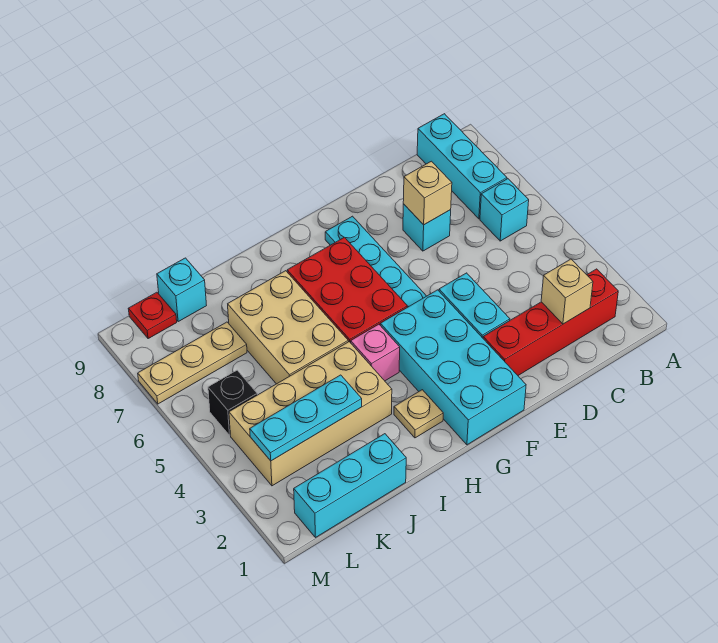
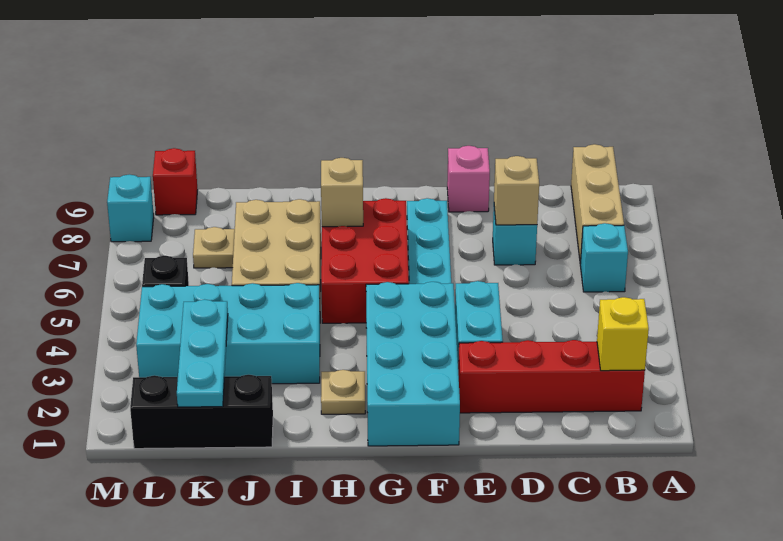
none -> yellow brick B2 level 2
cyan brick B7:B9 level 1 -> tan brick B7:B9 level 1
tan brick C2 level 2 -> tan brick H7 level 2
pink brick H4 level 1 -> pink brick E9 level 1
tan brick I3:L4 level 1 -> cyan brick I3:L4 level 1
cyan brick J1:L1 level 1 -> black brick J1:L1 level 1
cyan plate J3:L3 level 2 -> cyan plate K1:K3 level 2
tan plate K7:M7 level 1 -> tan plate K7 level 1
cyan brick K9 level 1 -> cyan brick M8 level 1
red plate L9 level 1 -> red brick L9 level 1

